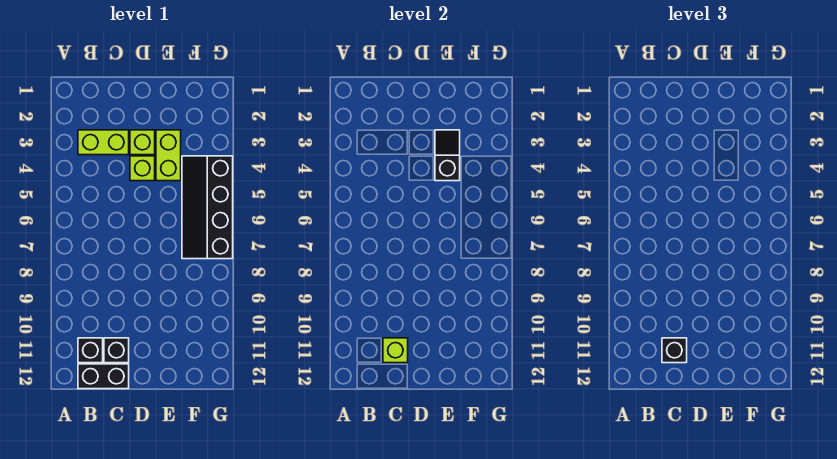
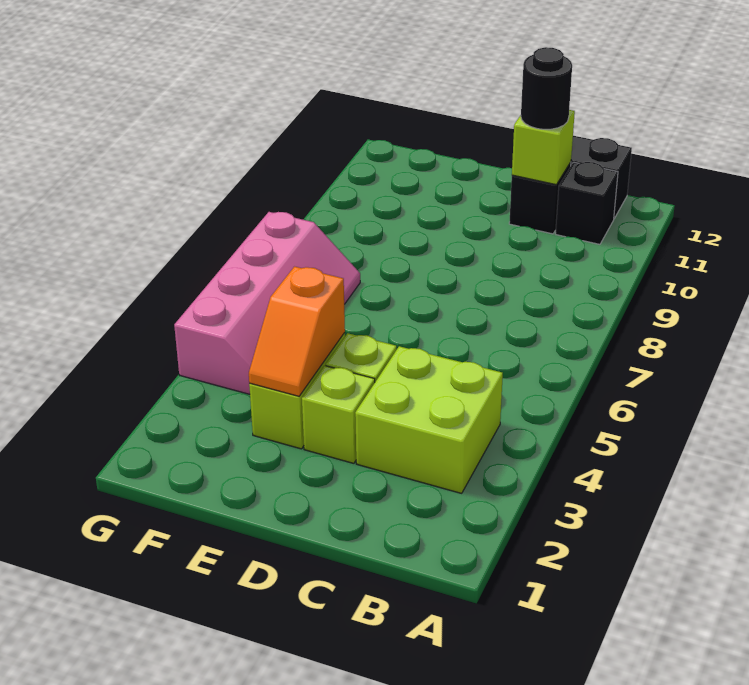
lime brick B3:C3 level 1 -> lime brick B3:C4 level 1
black brick C11 level 3 -> black round brick C11 level 3
black slope E3:E4 level 2 top 4 -> orange slope E3:E4 level 2 top 4
black slope F4:G7 level 1 top G -> pink slope F4:G7 level 1 top G

